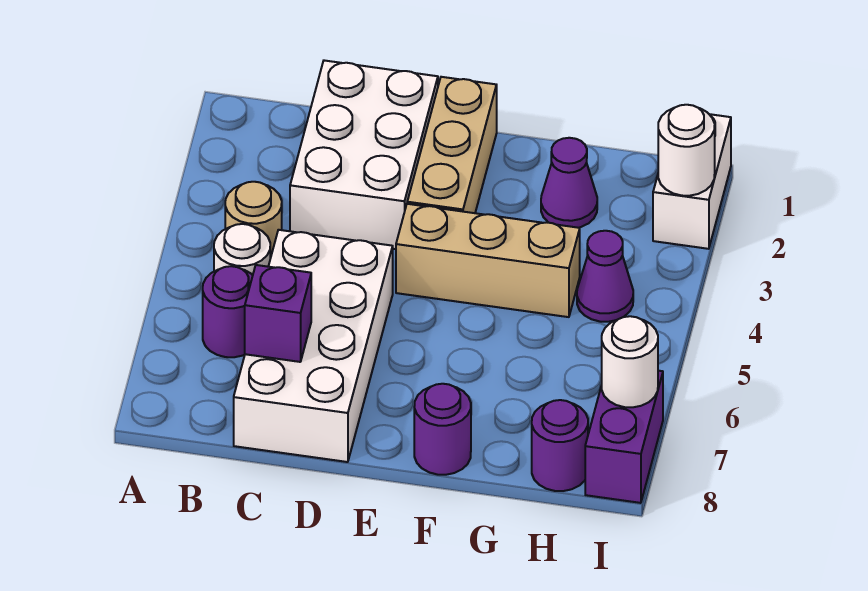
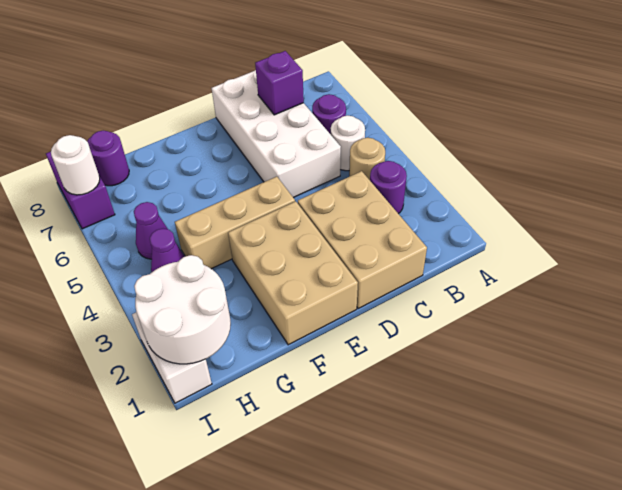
white brick C1:D3 level 1 -> tan brick C1:D3 level 1
tan brick E1:E3 level 1 -> tan brick E1:F3 level 1
purple round brick F8 level 1 -> purple round brick B3 level 1
purple cone G2 level 1 -> purple cone H5 level 1
white round brick I2 level 2 -> white round brick H1:I2 level 2

